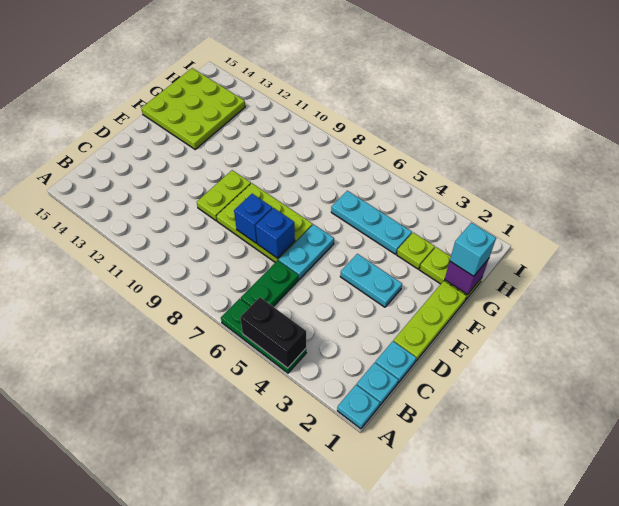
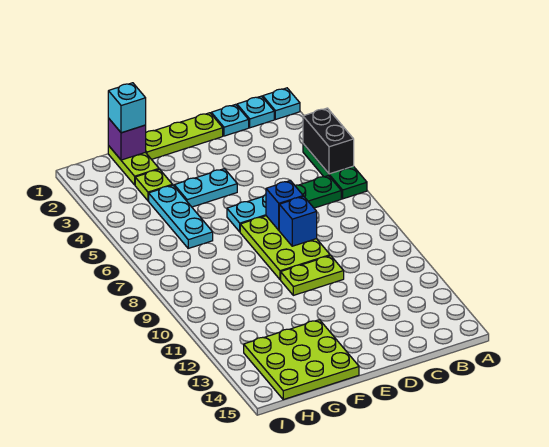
cyan plate E3:E4 level 1 -> cyan plate E4:F4 level 1

